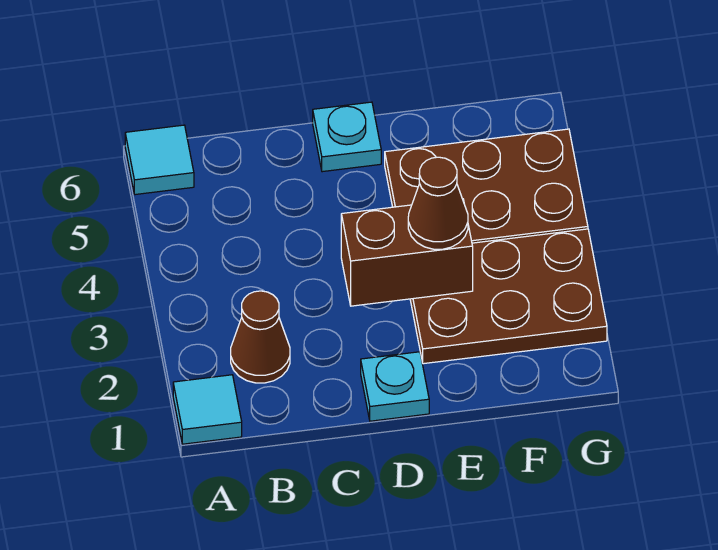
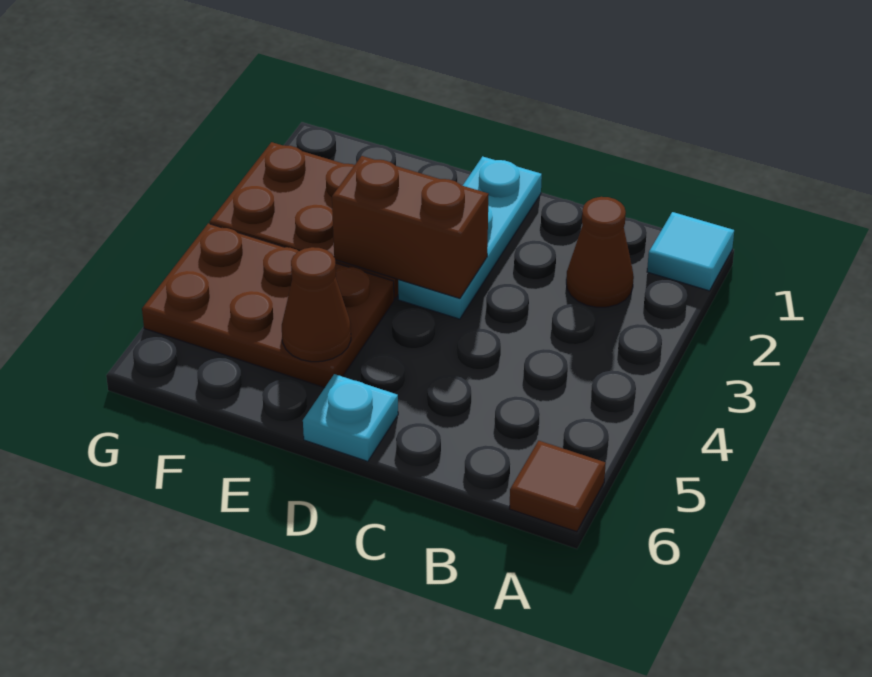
cyan tile A6 level 1 -> brown tile A6 level 1
cyan plate D1 level 1 -> cyan plate D1:D3 level 1
brown cone E3 level 3 -> brown cone E5 level 2

